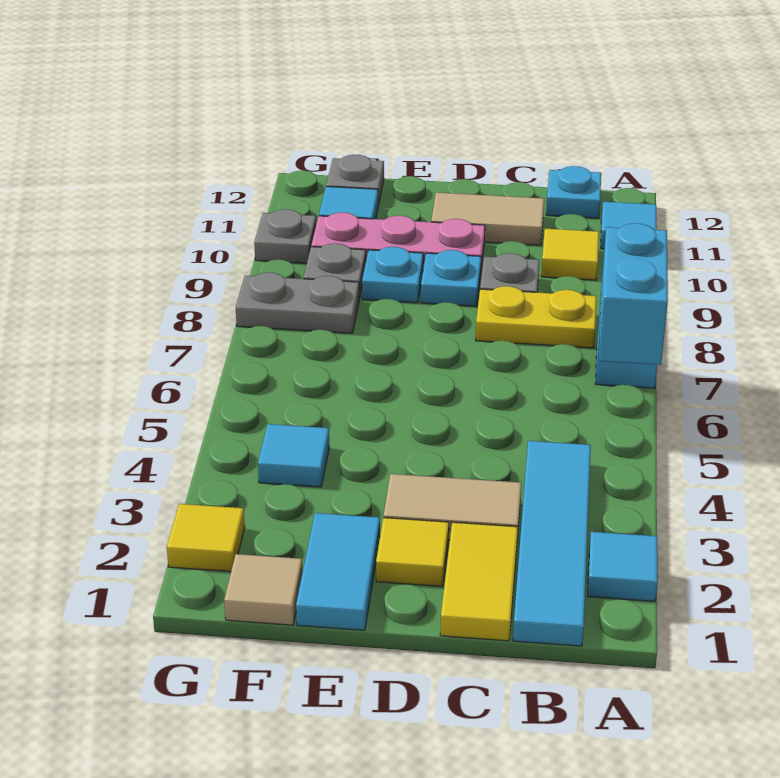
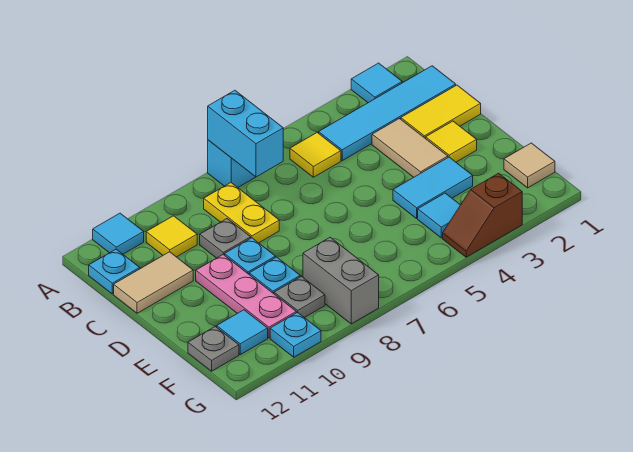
cyan brick A6:A7 level 2 -> cyan brick A7:B7 level 2
tan tile C11:D11 level 1 -> tan tile C11:C12 level 1
cyan tile E1:E2 level 1 -> cyan tile E3:E4 level 1
grey plate F8:G8 level 1 -> grey brick F8:G8 level 1
yellow tile G2 level 1 -> yellow tile B5 level 1
none -> brown slope G3:G4 level 1 top 3
grey plate G10 level 1 -> cyan plate G10 level 1

